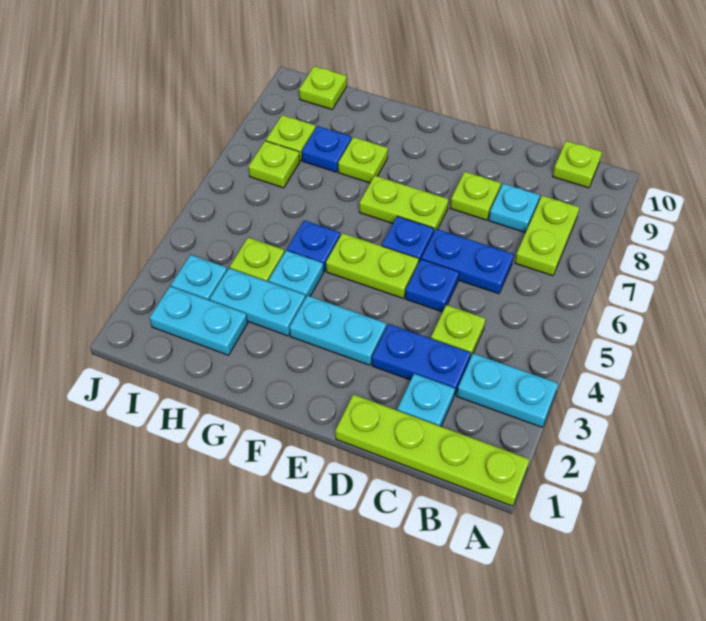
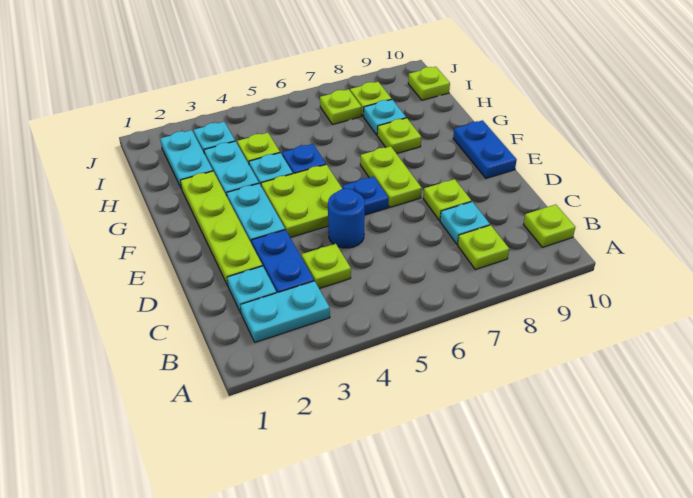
lime plate A1:D1 level 1 -> lime plate D2:G2 level 1
cyan plate A3:B3 level 1 -> cyan plate B2:B3 level 1
lime plate B7:B8 level 1 -> lime plate B8 level 1
blue plate C6:D6 level 1 -> blue plate E10:F10 level 1
blue plate D5 level 1 -> blue round brick D5 level 1
lime plate E5:F5 level 1 -> lime plate E4:F5 level 1
blue plate H8 level 1 -> cyan plate H8 level 1

